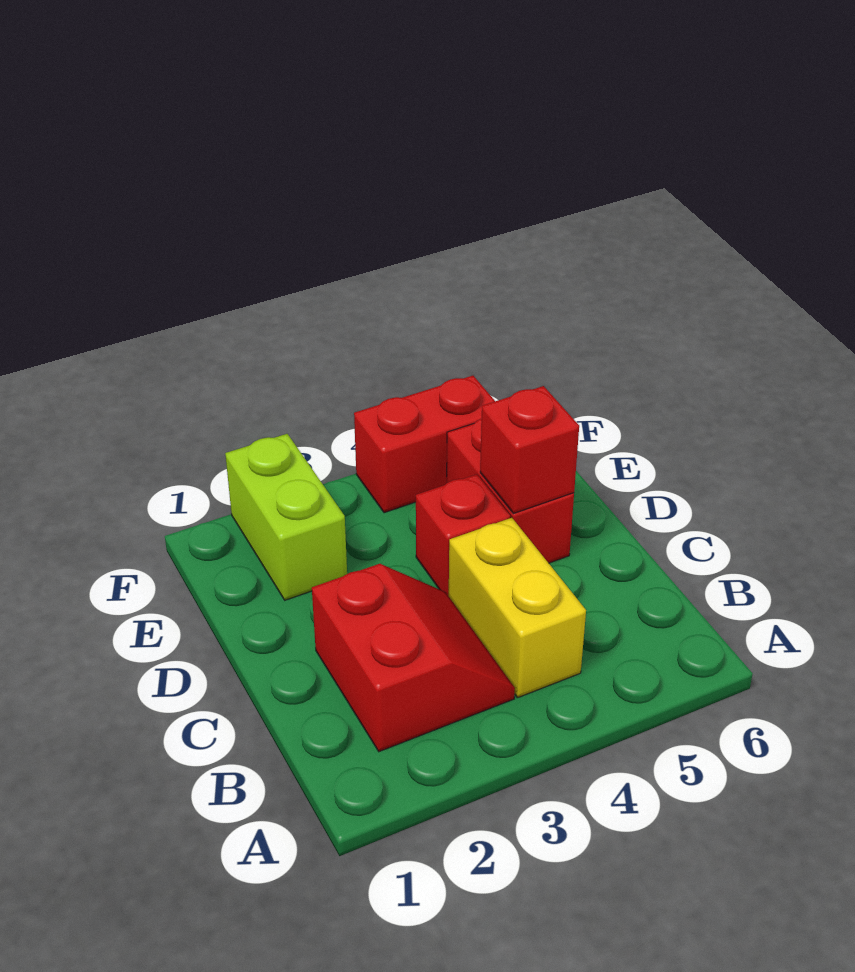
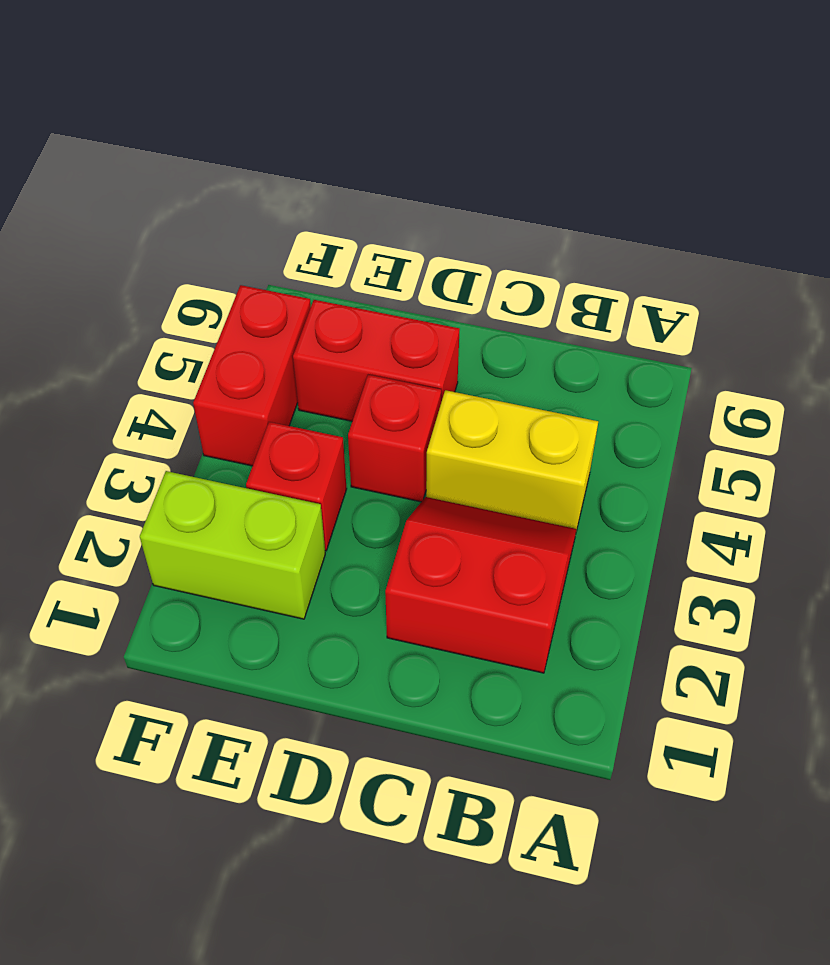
red brick D5 level 2 -> red brick E3 level 1

